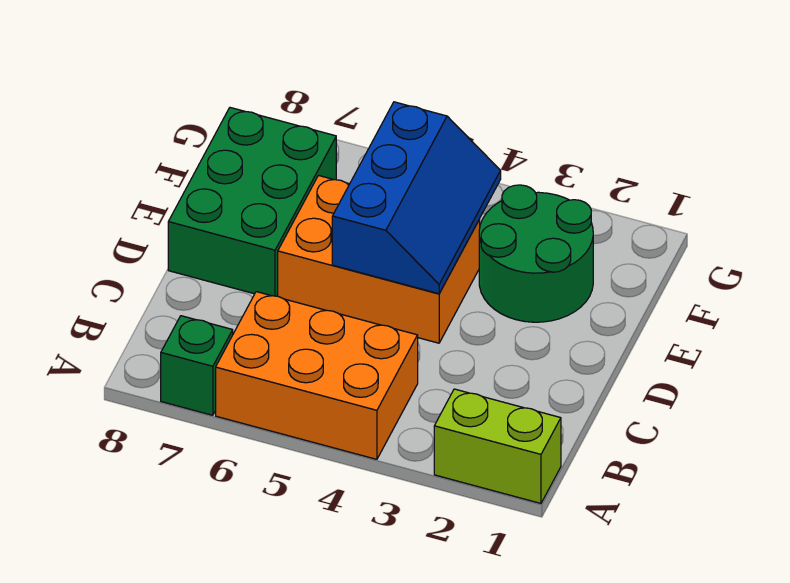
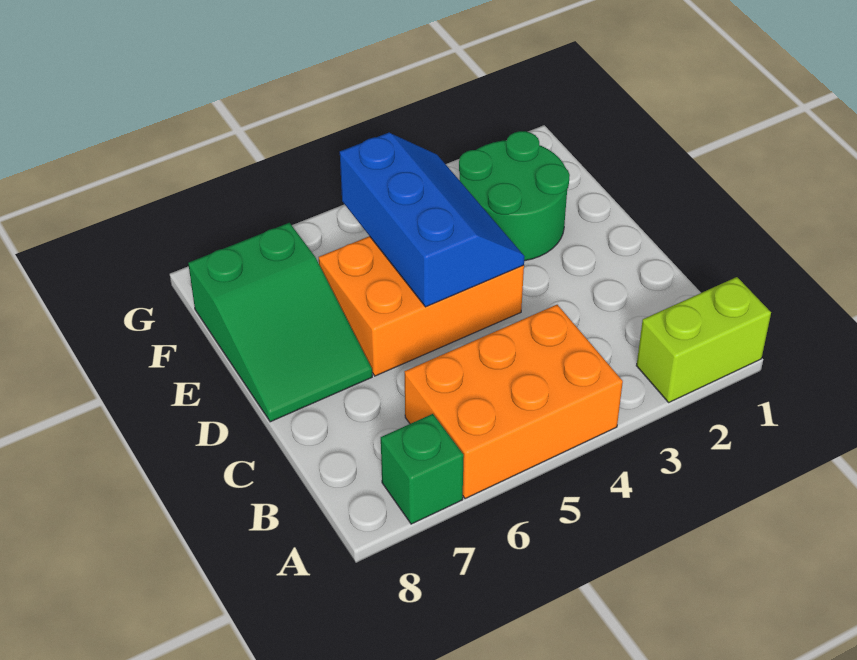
green brick D7:F8 level 1 -> green slope D7:F8 level 1 top F

